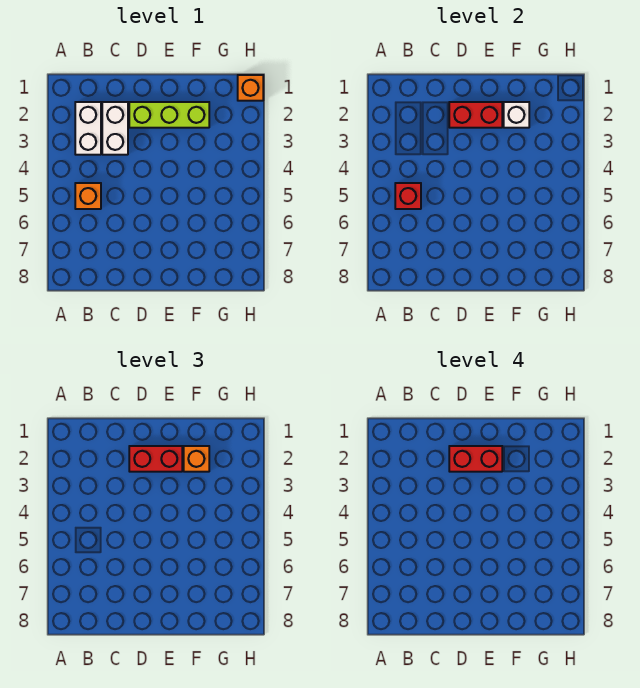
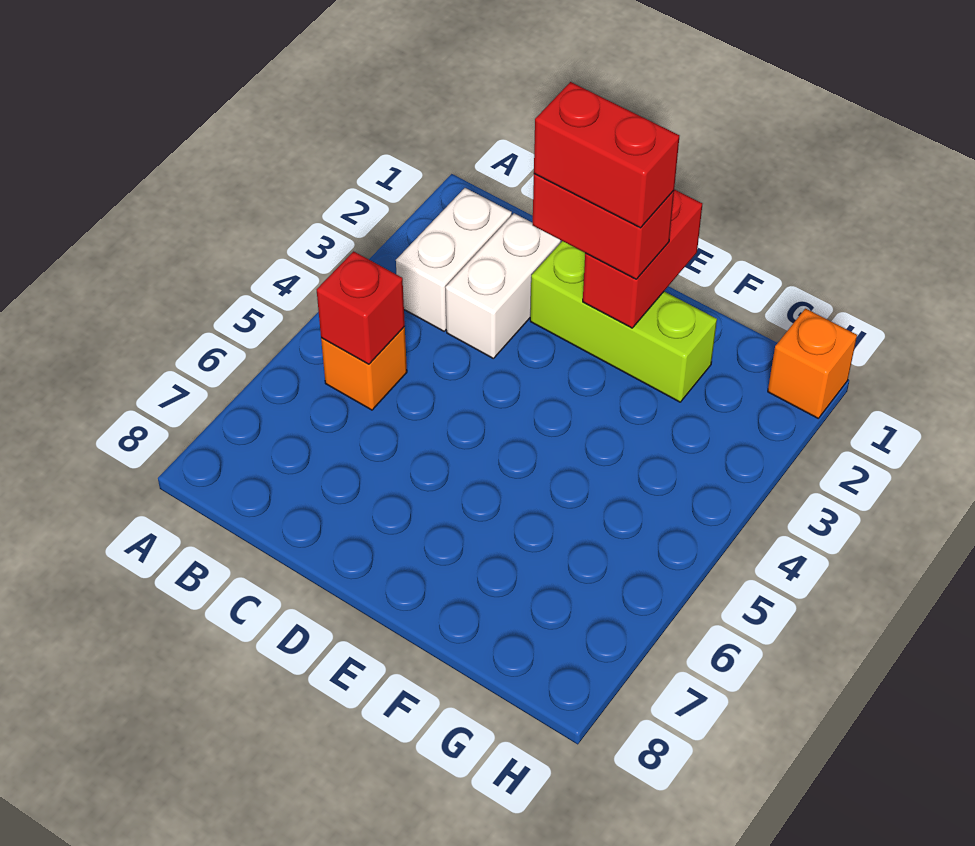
red brick D2:E2 level 2 -> red brick E1:E2 level 2
white brick F2 level 2 -> none
orange brick F2 level 3 -> none

